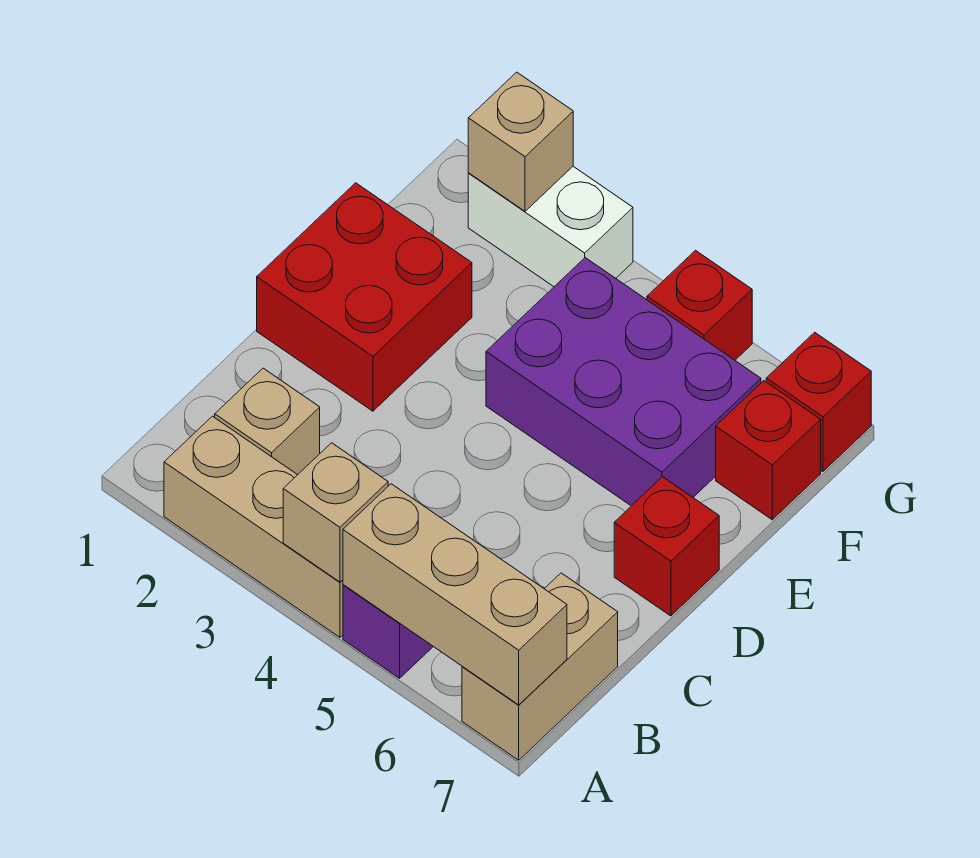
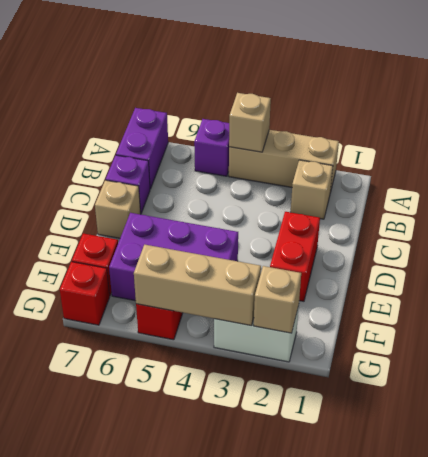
tan brick A5:A7 level 2 -> tan brick G3:G5 level 2
tan brick A7:B7 level 1 -> purple brick A7:B7 level 1
none -> purple brick C7 level 1
red brick D1:E2 level 1 -> red brick D2:E2 level 1
red brick D7 level 1 -> tan brick D7 level 1

